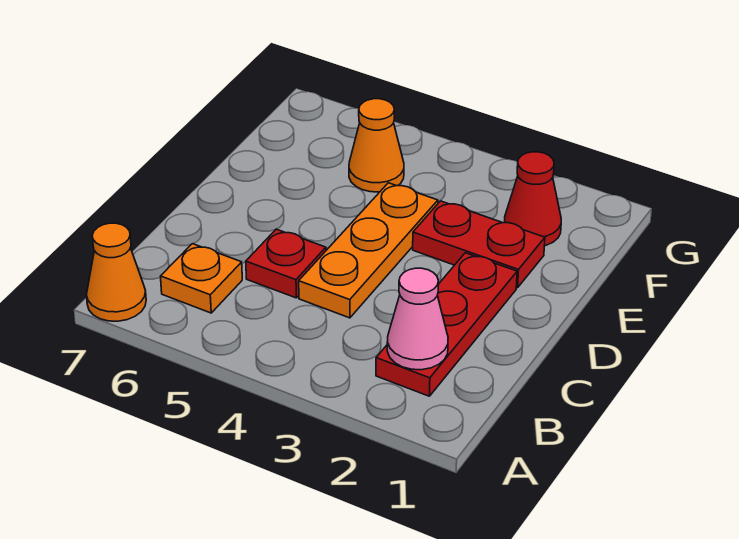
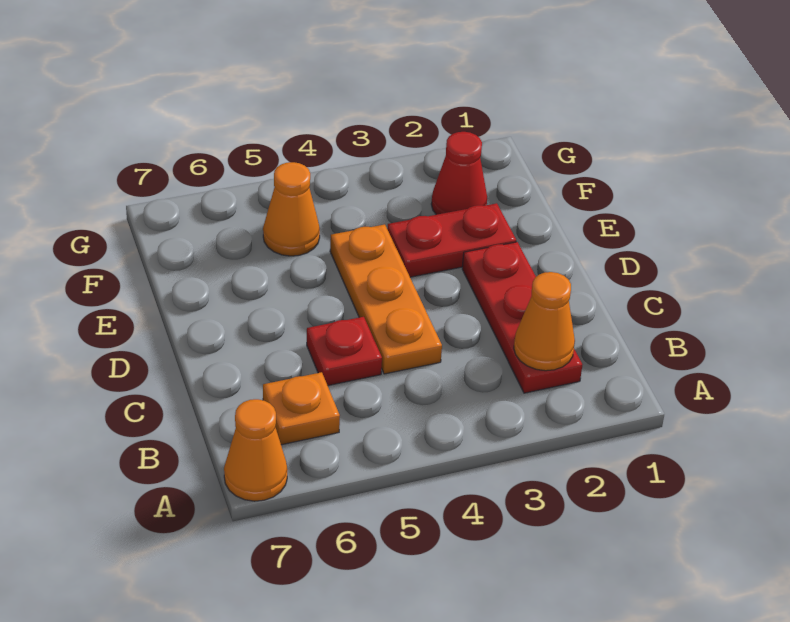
pink cone B2 level 2 -> orange cone B2 level 2

